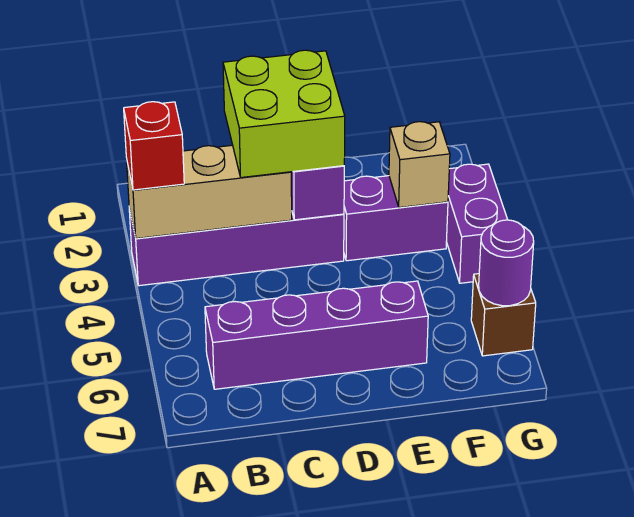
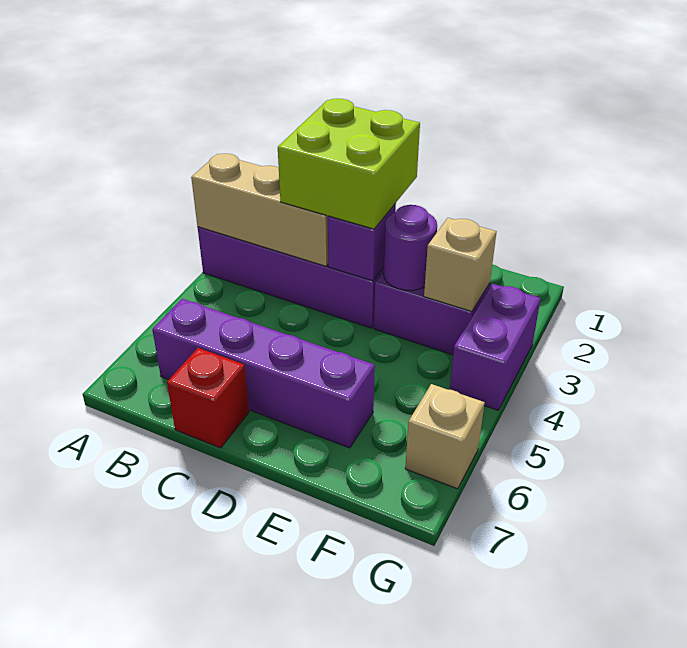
red brick A3 level 3 -> red brick C7 level 1
brown brick G6 level 1 -> tan brick G6 level 1
purple round brick G6 level 2 -> purple round brick E3 level 2

